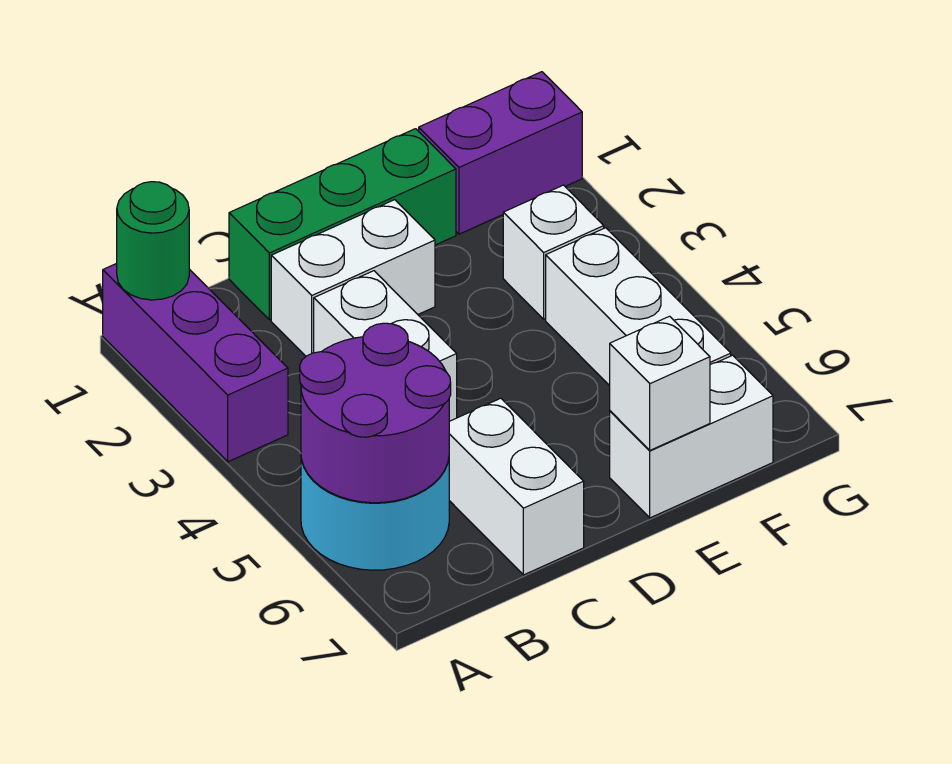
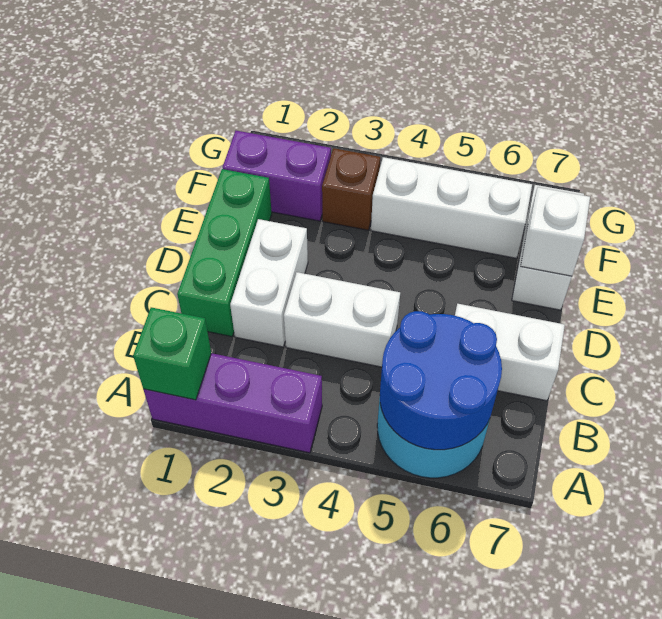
green round brick A1 level 2 -> green brick A1 level 2
purple round brick A5:B6 level 2 -> blue round brick A5:B6 level 2
purple brick F1:G1 level 1 -> purple brick F1:F2 level 1
white brick F3 level 1 -> brown brick F3 level 1

